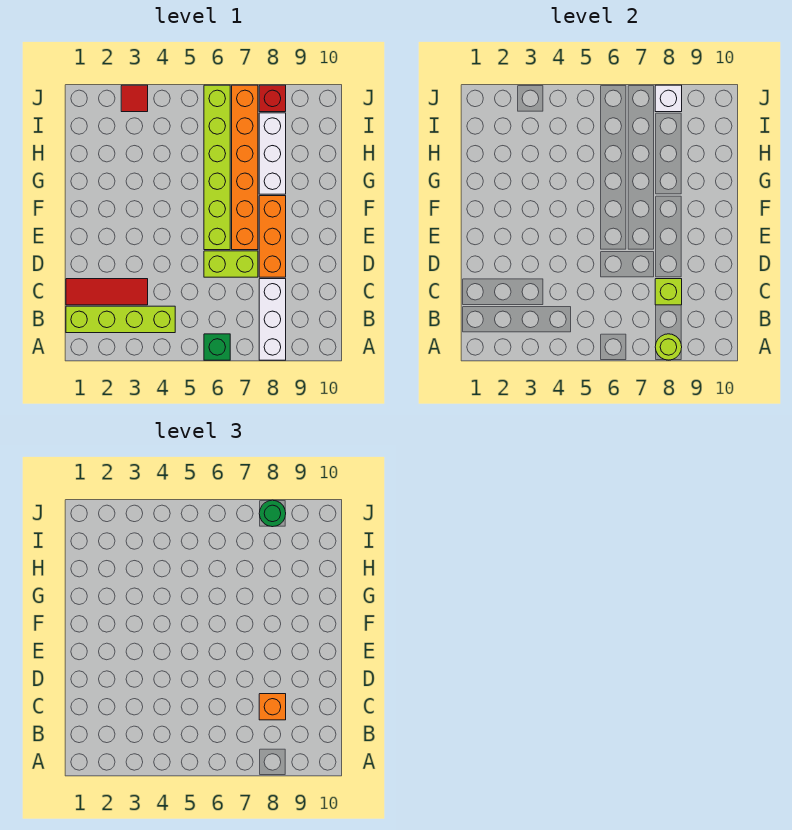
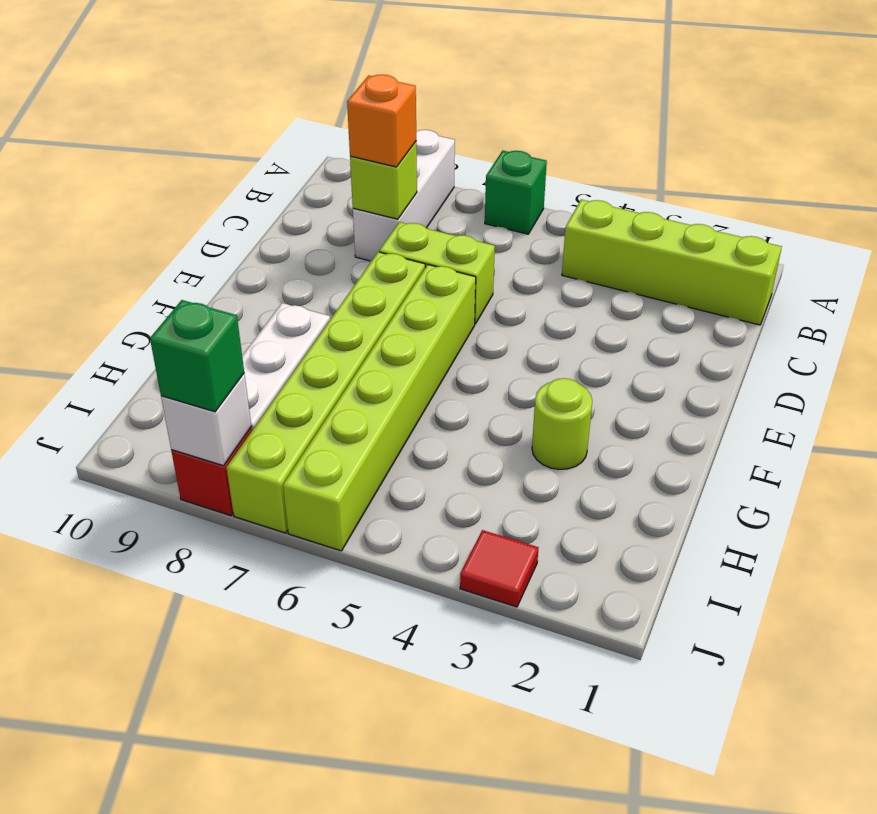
lime round brick A8 level 2 -> lime round brick G3 level 1
red tile C1:C3 level 1 -> none
orange brick D8:F8 level 1 -> none
orange brick E7:J7 level 1 -> lime brick E7:J7 level 1
green round brick J8 level 3 -> green brick J8 level 3

